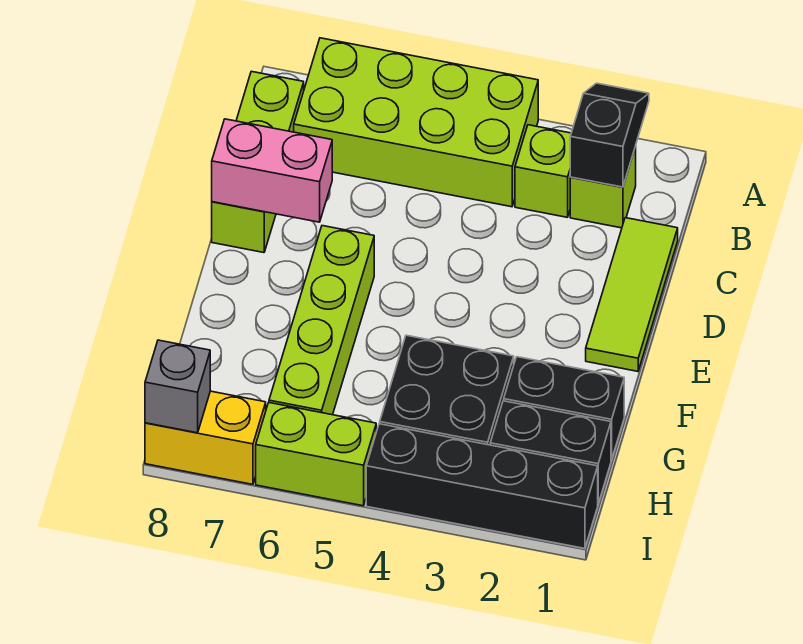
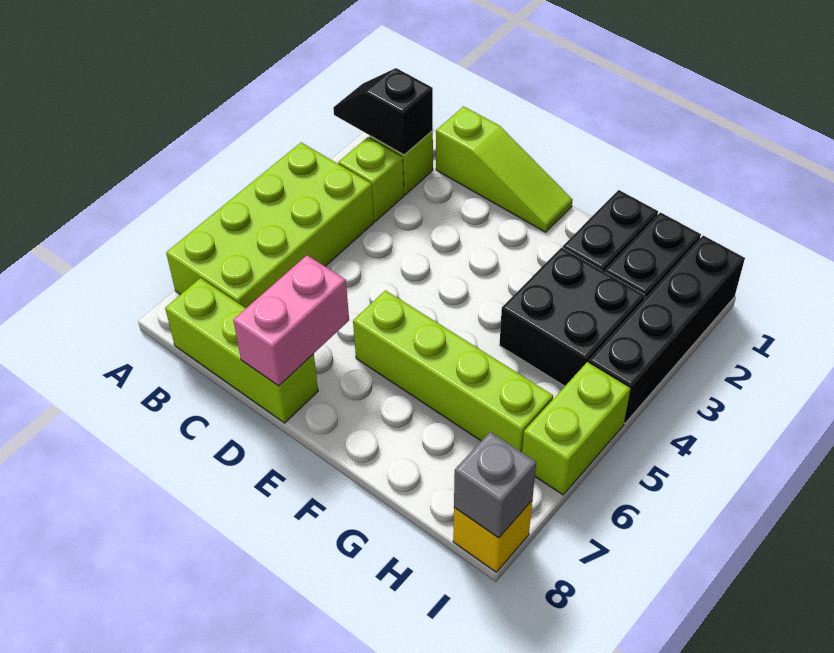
lime tile C1:E1 level 1 -> lime slope C1:E1 level 1 top C
yellow brick I7:I8 level 1 -> yellow brick I8 level 1

